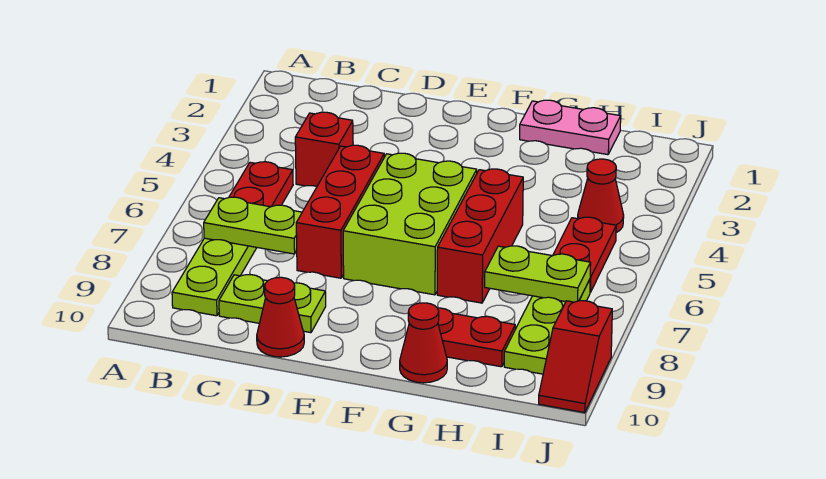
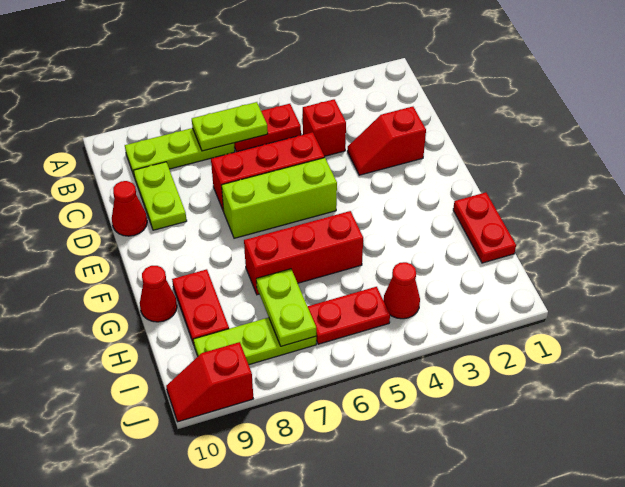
lime plate B7:C7 level 2 -> lime plate B6:B7 level 2
none -> red slope D2:D3 level 1 top 2
lime brick E5:F7 level 1 -> lime brick E5:E7 level 1
pink plate G1:H1 level 1 -> red plate G1:H1 level 1

